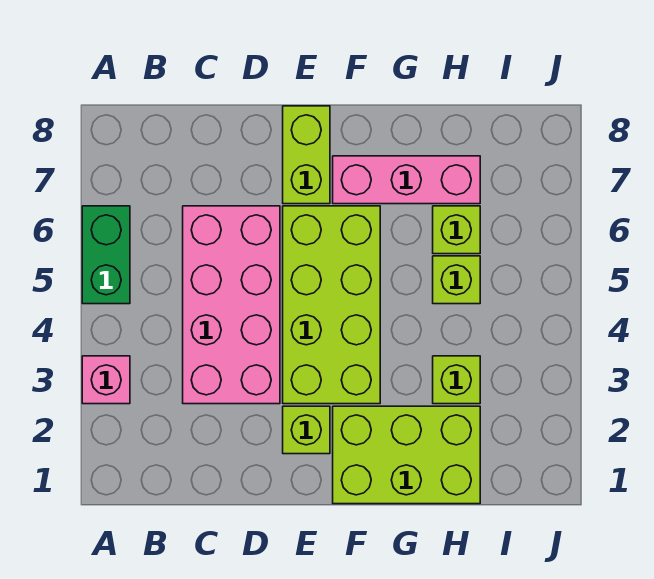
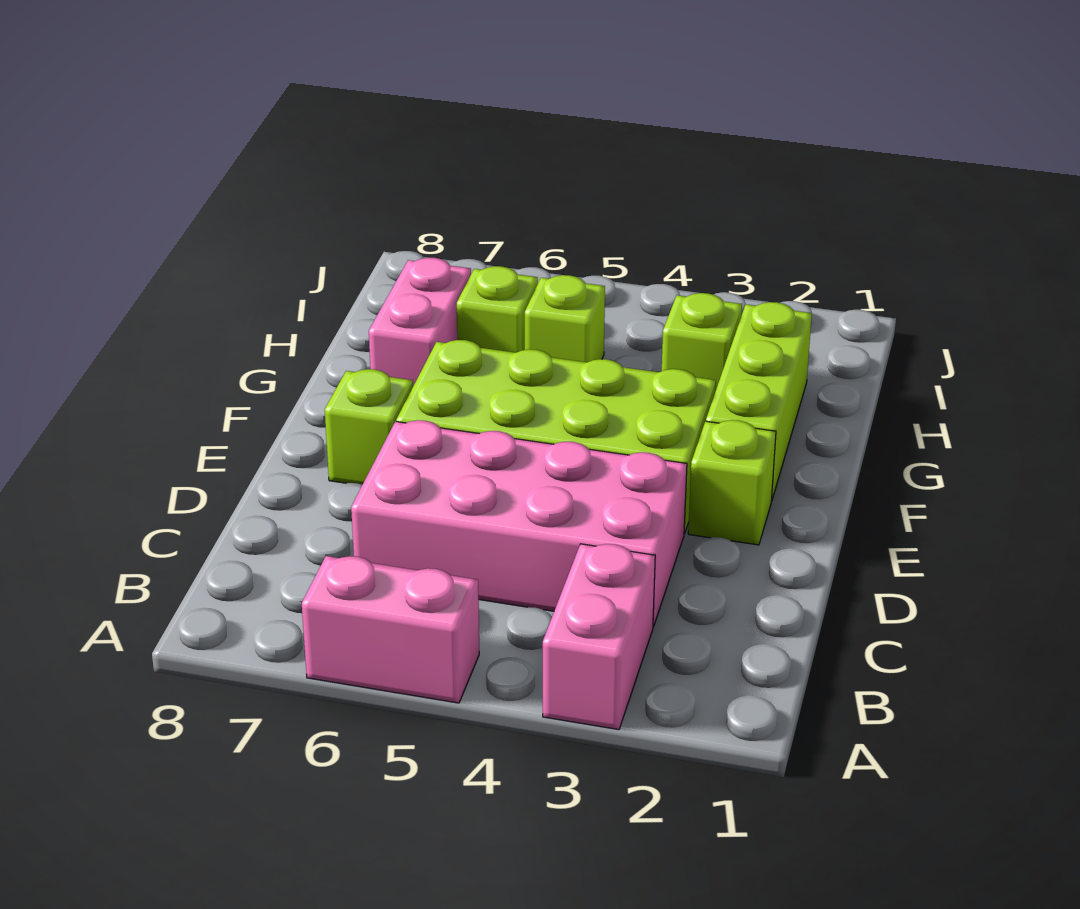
pink brick A3 level 1 -> pink brick A3:B3 level 1
green brick A5:A6 level 1 -> pink brick A5:A6 level 1
lime brick E7:E8 level 1 -> lime brick E7 level 1
lime brick F1:H2 level 1 -> lime brick F2:H2 level 1
pink brick F7:H7 level 1 -> pink brick G7:H7 level 1

